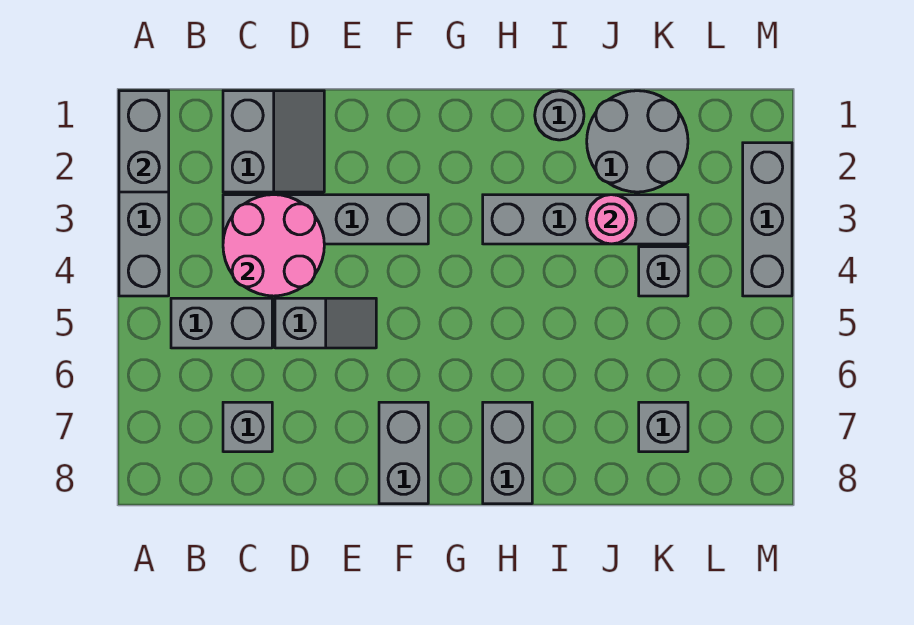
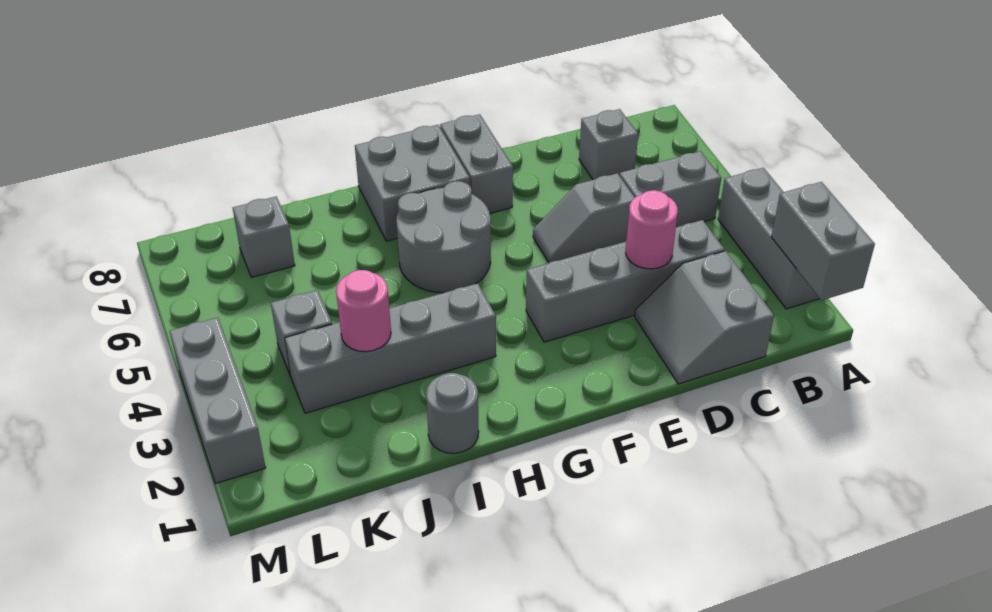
pink round brick C3:D4 level 2 -> pink round brick D3 level 2
grey brick H7:H8 level 1 -> grey brick G7:H8 level 1
grey round brick J1:K2 level 1 -> grey round brick G5:H6 level 1

